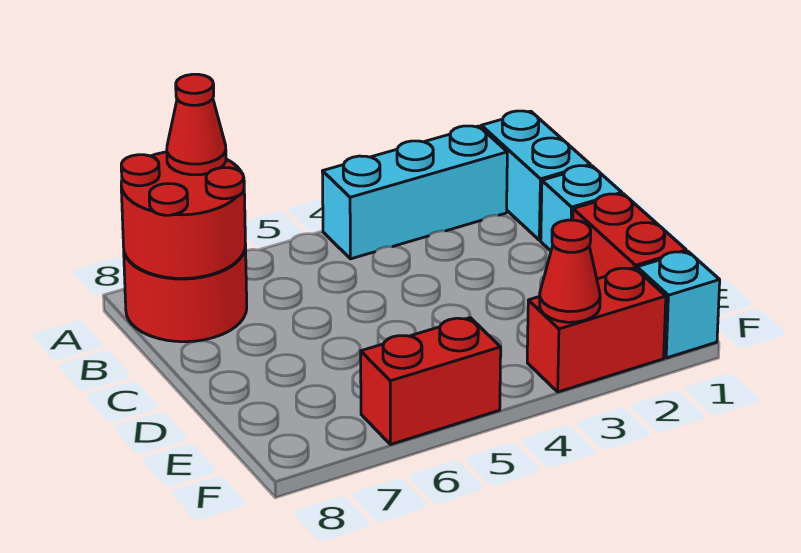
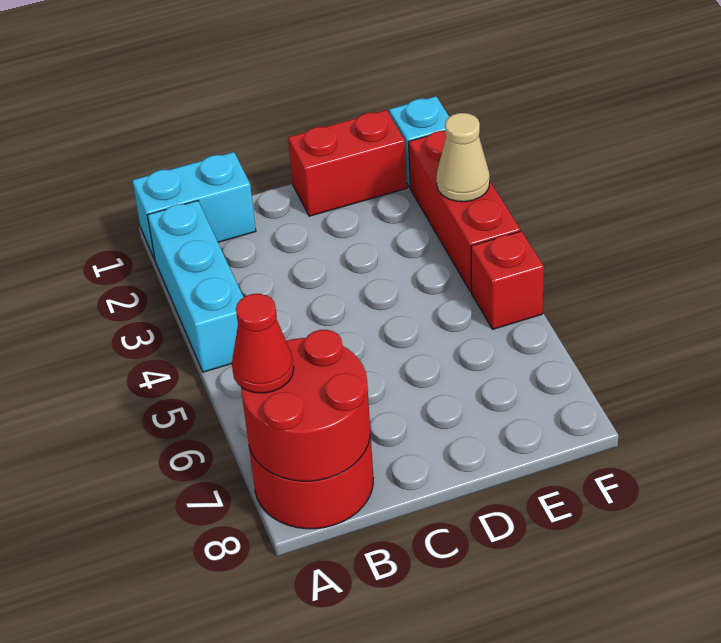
cyan brick C1 level 1 -> none
red brick F2:F3 level 1 -> red brick F2:F4 level 1
red cone F3 level 2 -> tan cone F3 level 2
red brick F5:F6 level 1 -> red brick F5 level 1

